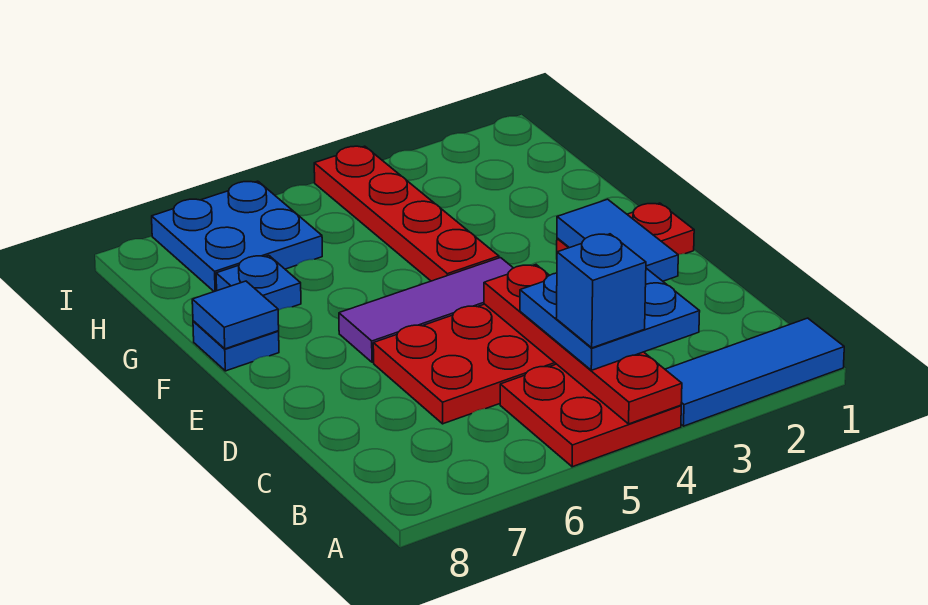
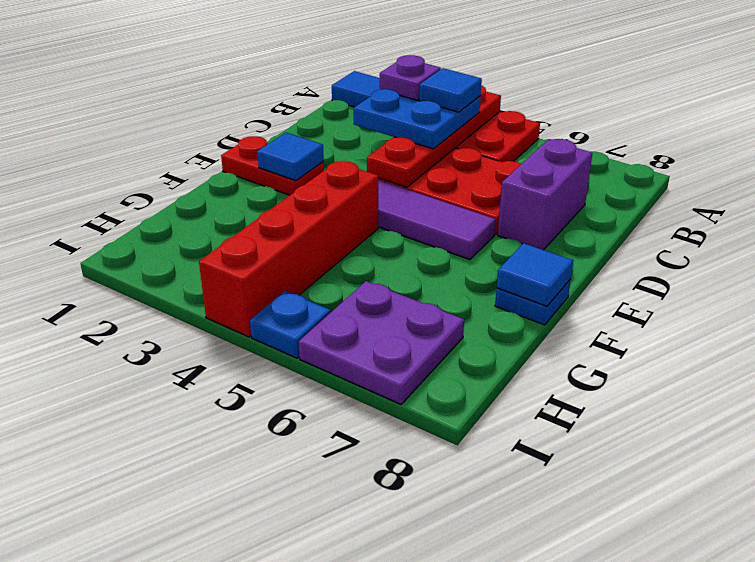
none -> purple plate B3 level 4
blue brick B4 level 4 -> blue tile B4 level 4
none -> purple brick C7:D7 level 1
blue tile D2:E2 level 2 -> blue tile E2 level 2
red plate F4:I4 level 1 -> red brick F4:I4 level 1
blue plate G7 level 1 -> blue plate I5 level 1
blue plate H6:I7 level 1 -> purple plate H6:I7 level 1

